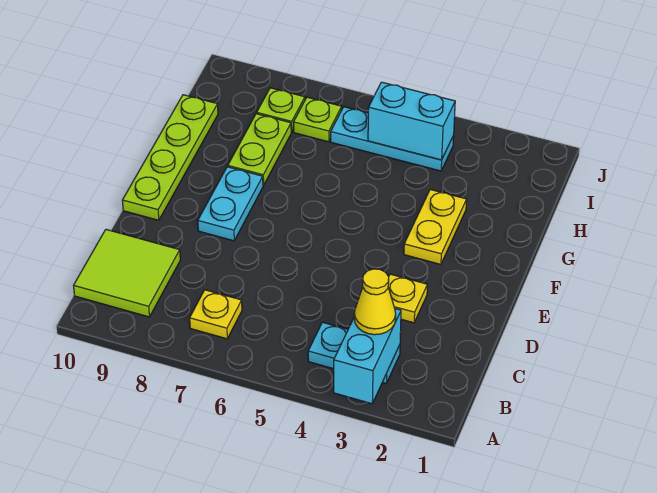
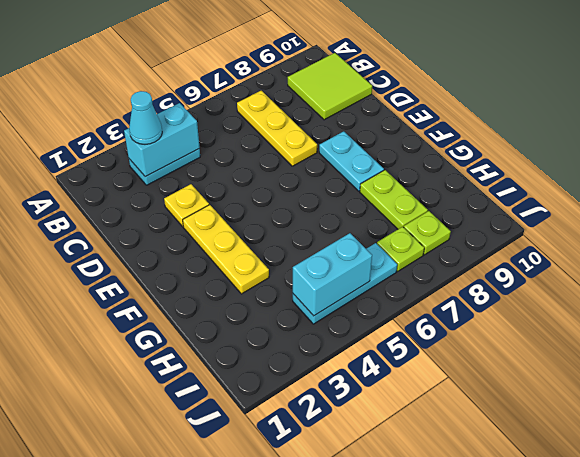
cyan brick A3:B3 level 2 -> cyan brick B3:B4 level 2
yellow cone B3 level 3 -> cyan cone B3 level 3
yellow plate B7 level 1 -> yellow plate B7:D7 level 1
lime plate E10:H10 level 1 -> none
yellow plate F3:G3 level 1 -> yellow plate E3:G3 level 1

